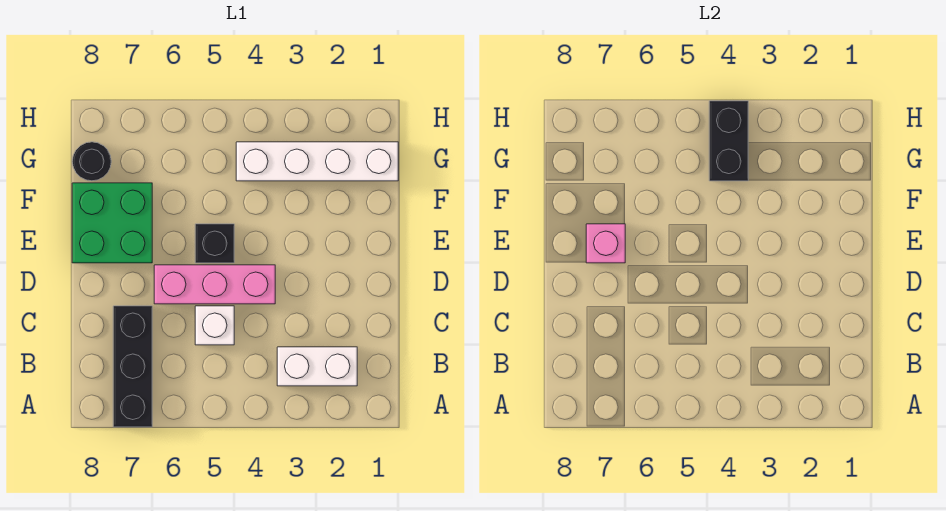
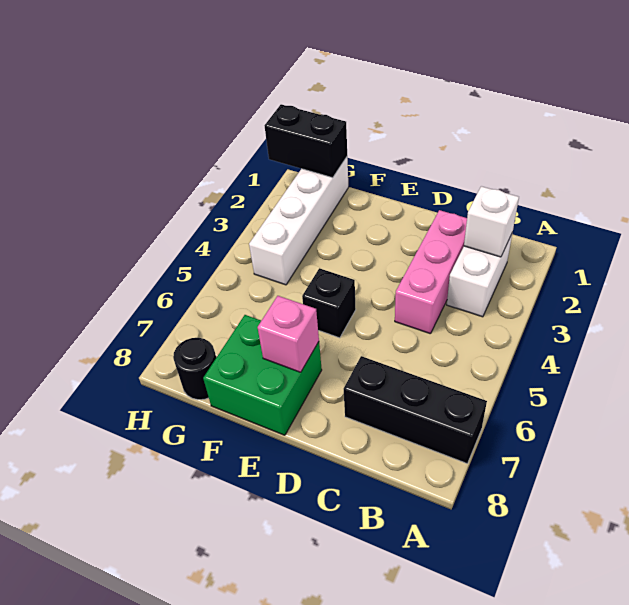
white brick C5 level 1 -> white brick B2 level 2
pink brick D4:D6 level 1 -> pink brick C2:C4 level 1
black brick G4:H4 level 2 -> black brick G1:H1 level 2

